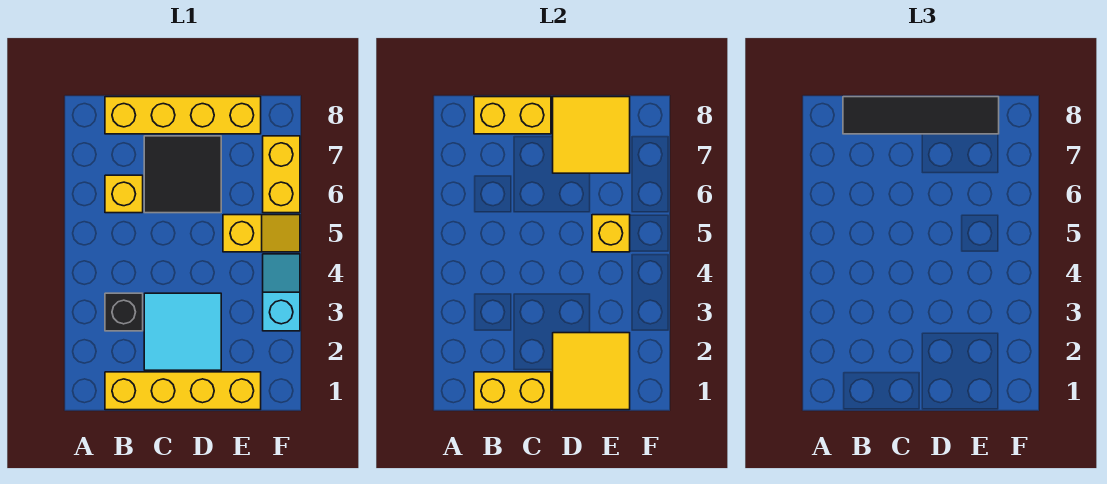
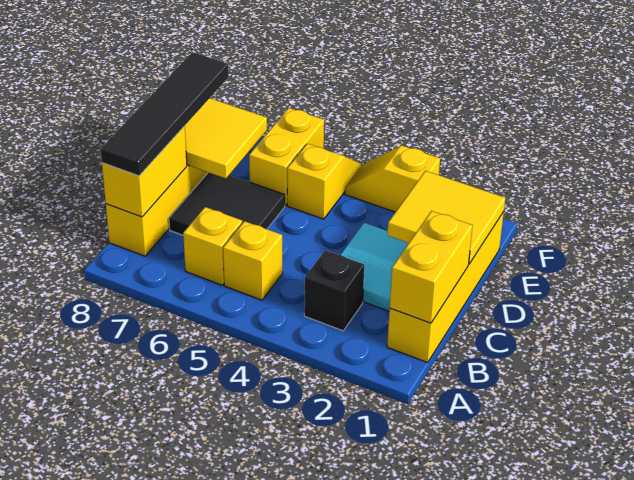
yellow brick E5 level 2 -> yellow brick B5 level 1
cyan slope F3:F4 level 1 top 3 -> yellow slope F3:F4 level 1 top 3
yellow brick F6:F7 level 1 -> yellow brick E6:F6 level 1

